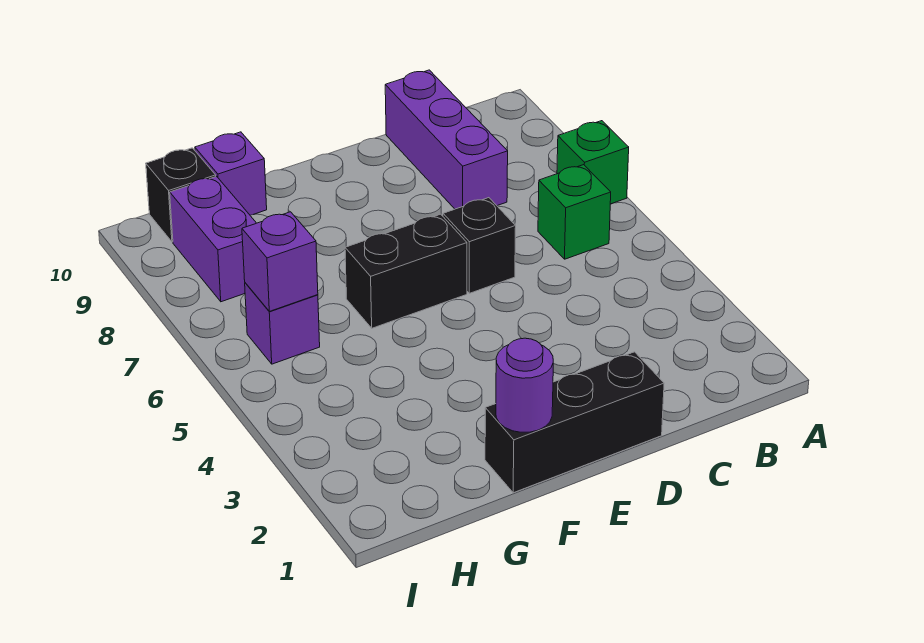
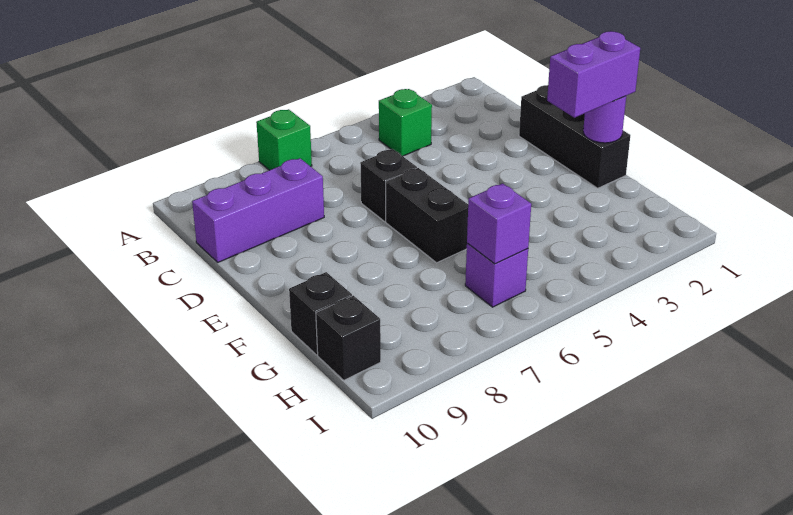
green brick B6 level 1 -> green brick B4 level 1
purple brick G10 level 1 -> black brick G10 level 1
purple brick H8:H9 level 1 -> purple brick F1:F2 level 3

